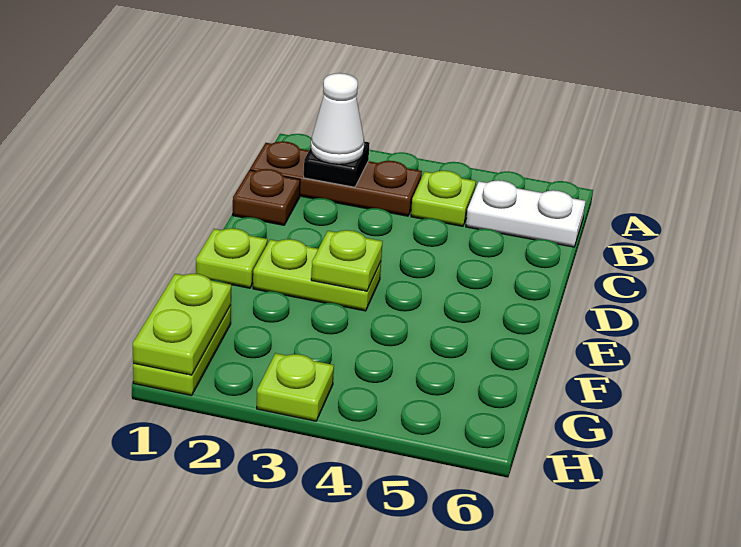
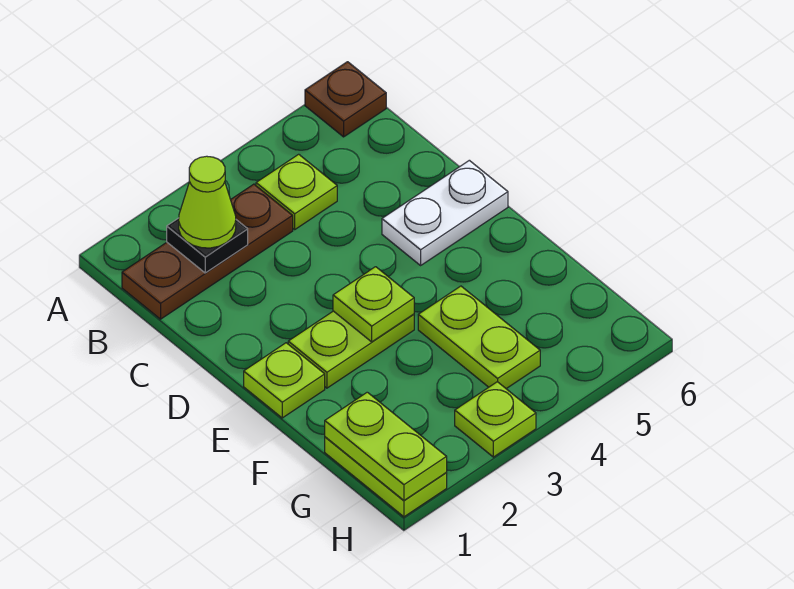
white cone B2 level 3 -> lime cone B2 level 3
white plate B5:B6 level 1 -> white plate D5:D6 level 1
brown plate C1 level 1 -> brown plate A6 level 1
none -> lime plate F4:G4 level 1

